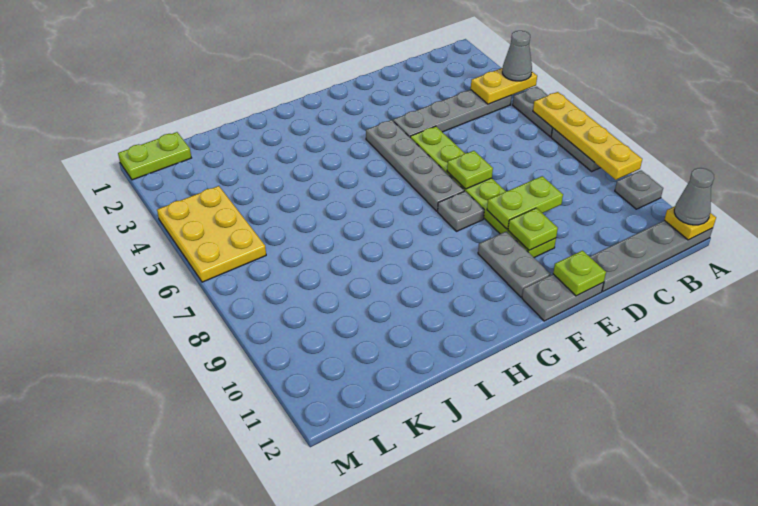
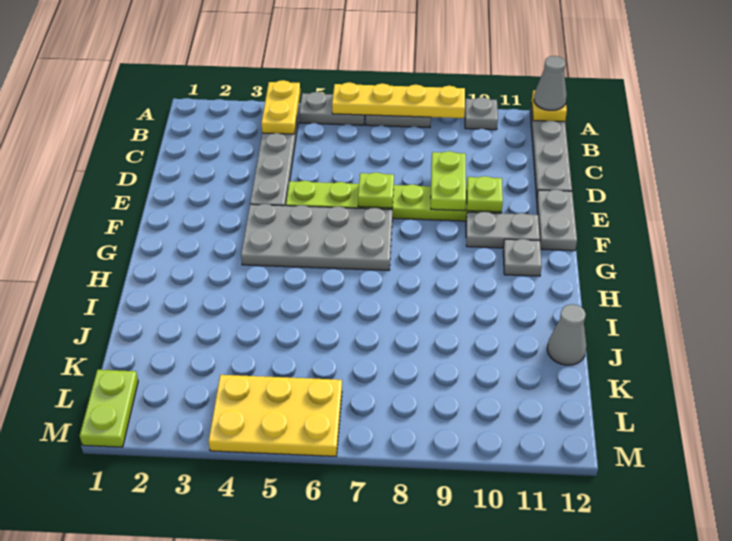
grey cone A4 level 3 -> grey cone J12 level 1
lime plate E12 level 2 -> none
grey plate F4:F7 level 1 -> grey plate F4:G7 level 1
grey plate F8 level 1 -> grey plate G11 level 1

